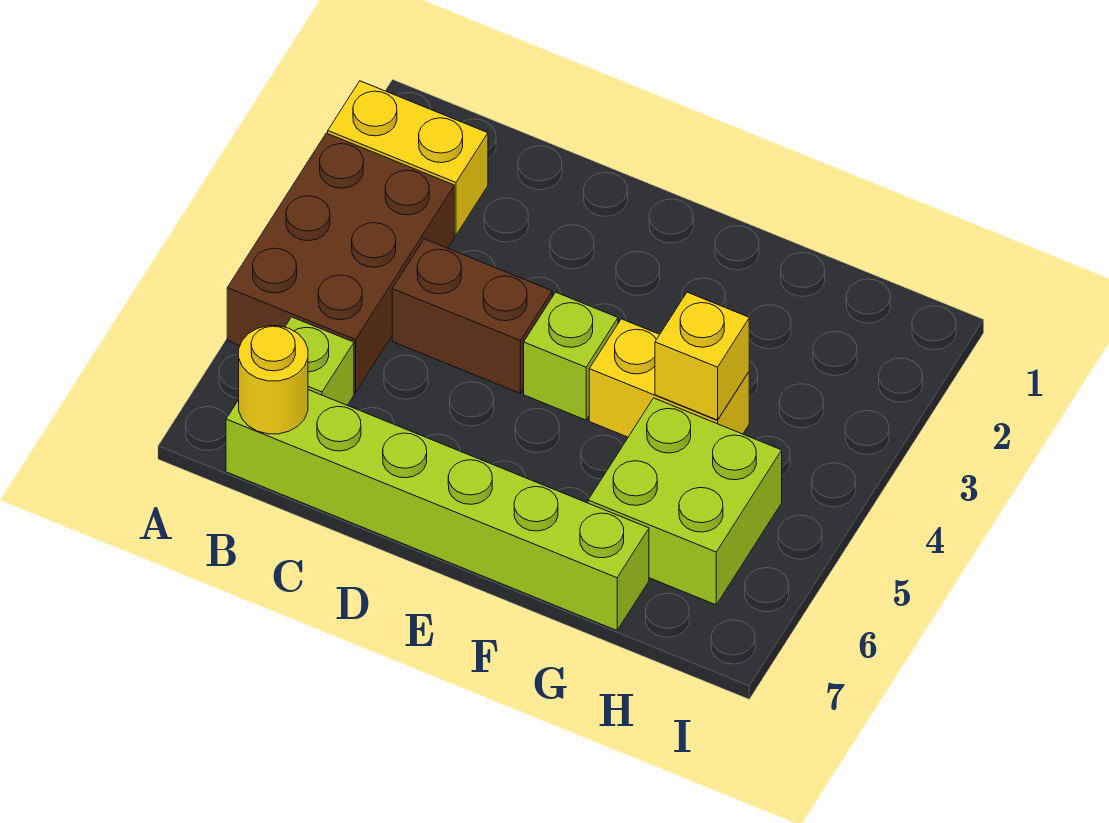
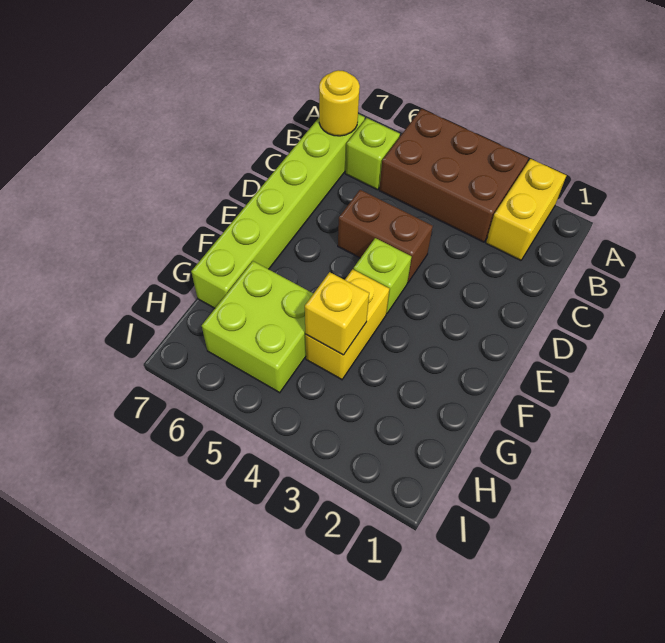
brown brick C4:D4 level 1 -> brown brick D4:D5 level 1

